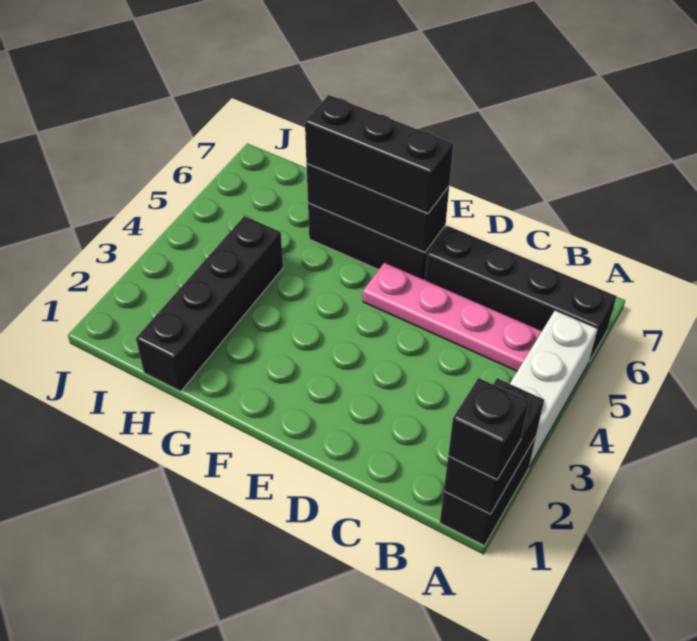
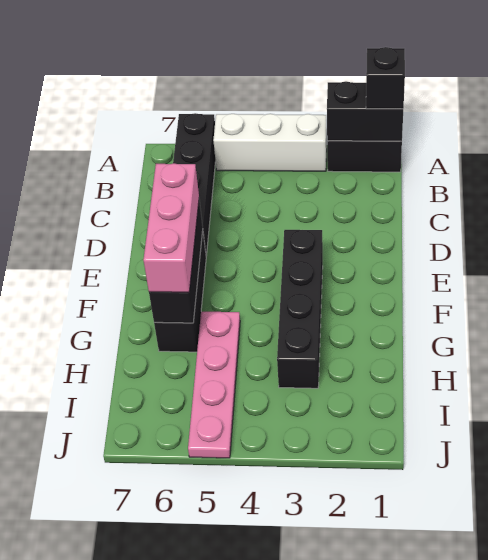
pink plate B5:E5 level 1 -> pink plate G5:J5 level 1
black brick E6:G6 level 3 -> pink brick E6:G6 level 3
black brick H1:H4 level 1 -> black brick E3:H3 level 1

